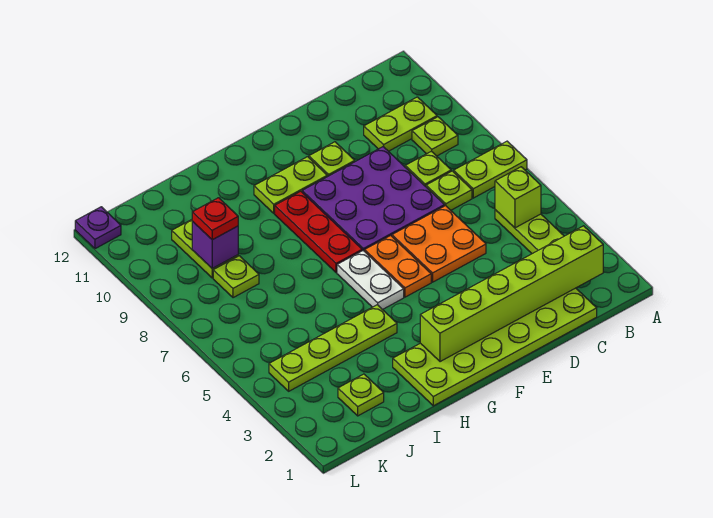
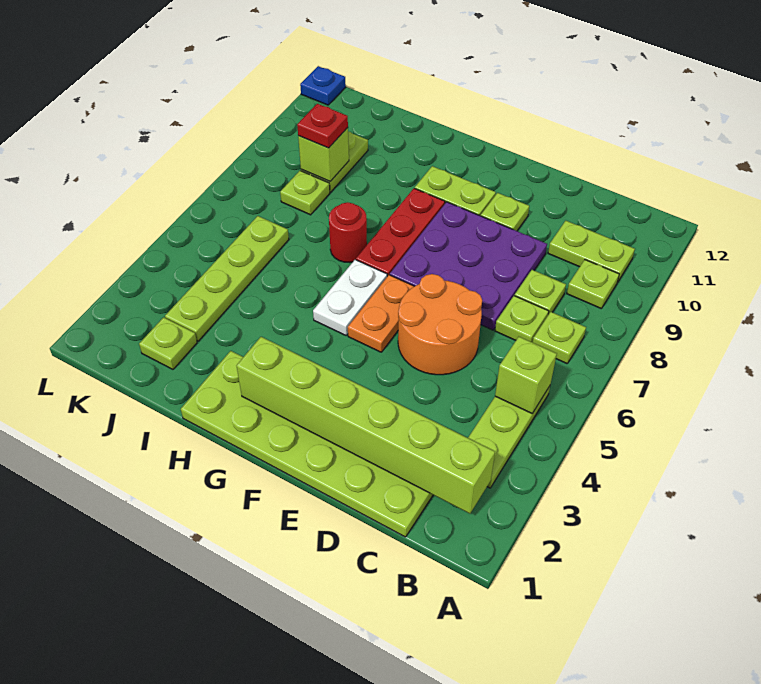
lime plate A7:B7 level 1 -> lime plate B7 level 1
orange plate D5:E6 level 1 -> orange round brick D5:E6 level 1
lime plate H4:K4 level 1 -> lime plate J3:J6 level 1
none -> red round brick H7 level 1
purple brick J9 level 2 -> lime brick J9 level 2
purple plate L12 level 1 -> blue plate L12 level 1

